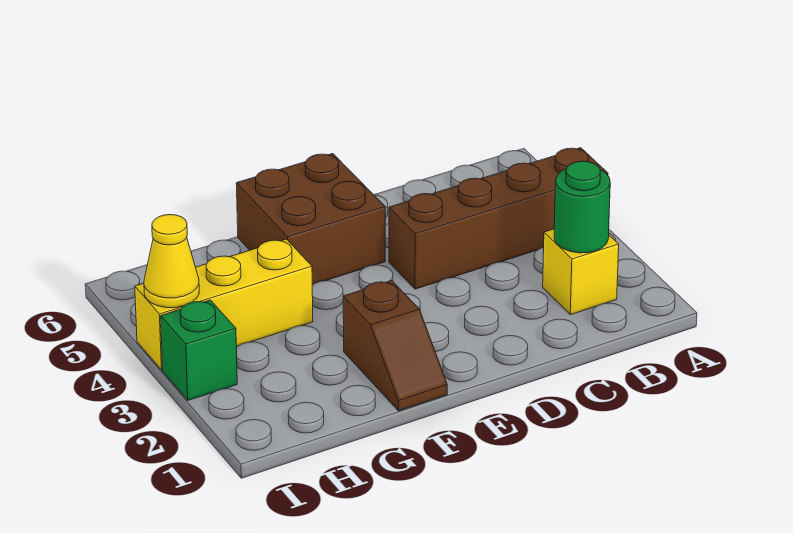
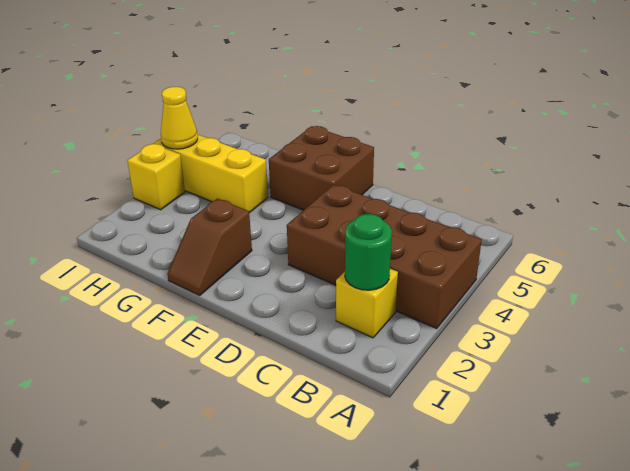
brown brick A4:D4 level 1 -> brown brick A3:D4 level 1
green brick I3 level 1 -> yellow brick I3 level 1

